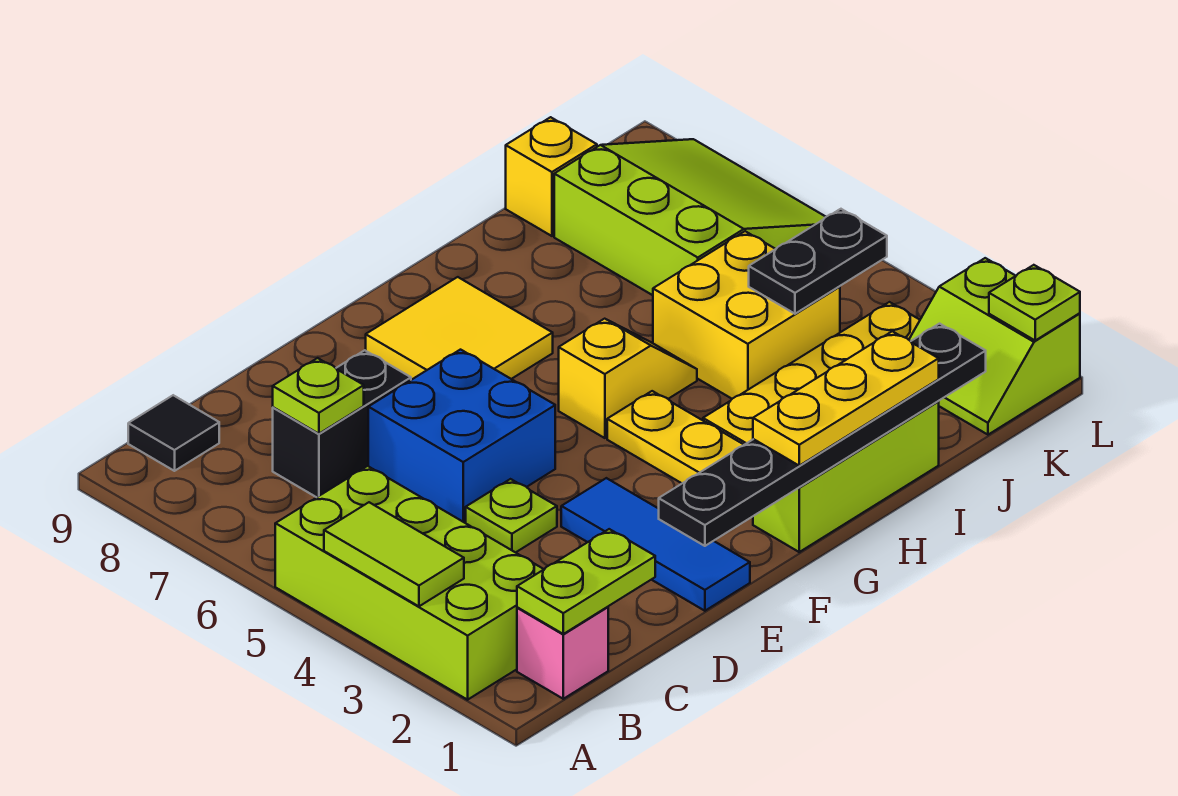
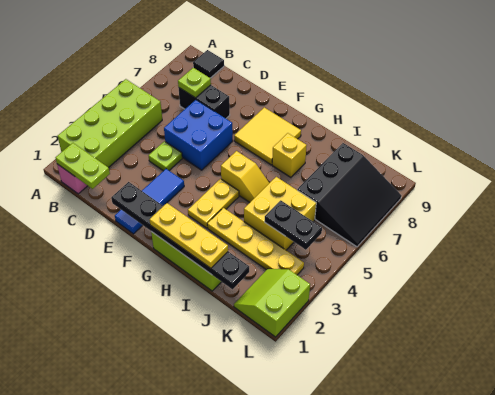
lime tile A3:A4 level 2 -> none
lime slope J6:L8 level 1 top J -> black slope J6:L8 level 1 top J
yellow brick J9 level 1 -> yellow brick H7 level 1
lime plate L1 level 2 -> none

